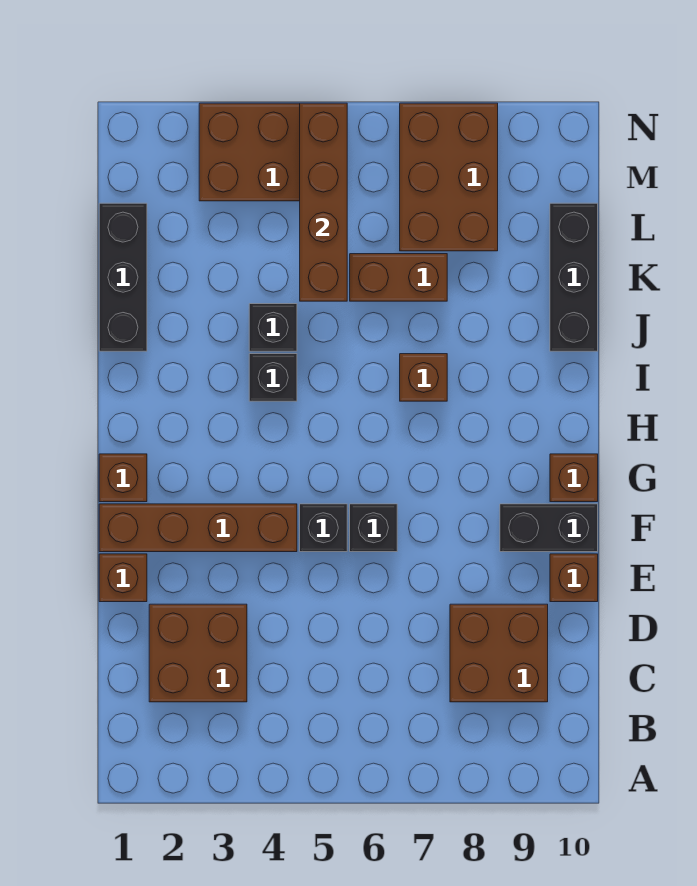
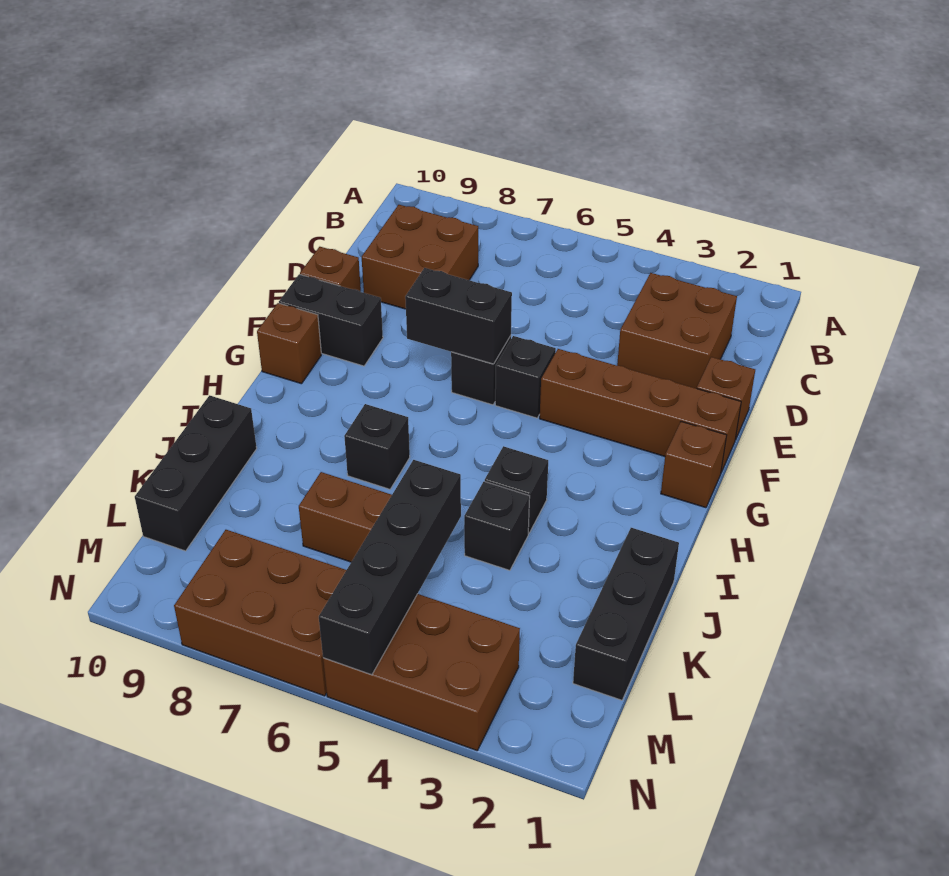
none -> black brick F6:F7 level 2
brown brick I7 level 1 -> black brick I7 level 1
brown brick K5:N5 level 2 -> black brick K5:N5 level 2
brown brick L7:N8 level 1 -> brown brick M6:N8 level 1

